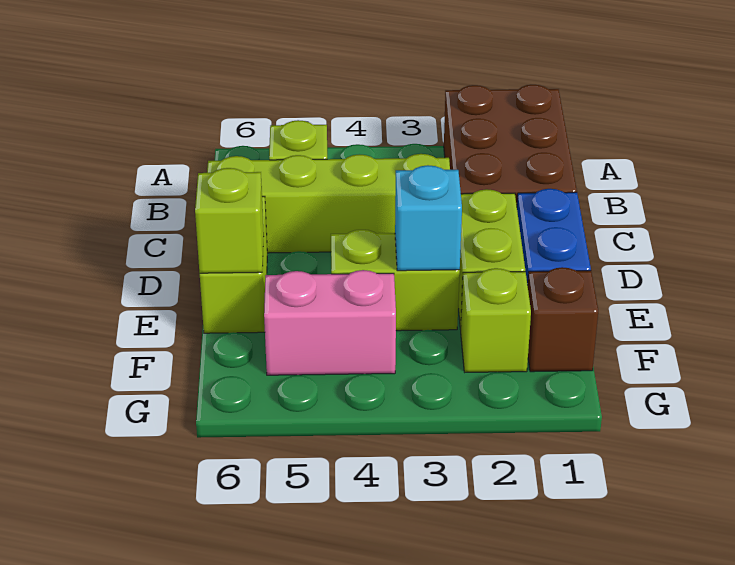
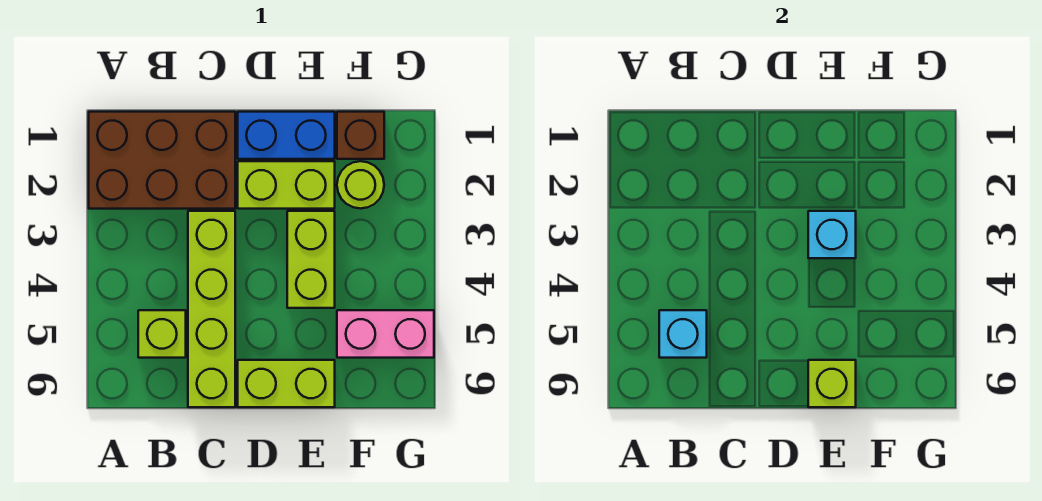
none -> cyan brick B5 level 2
lime brick F2 level 1 -> lime round brick F2 level 1
pink brick F4:F5 level 1 -> pink brick F5:G5 level 1

